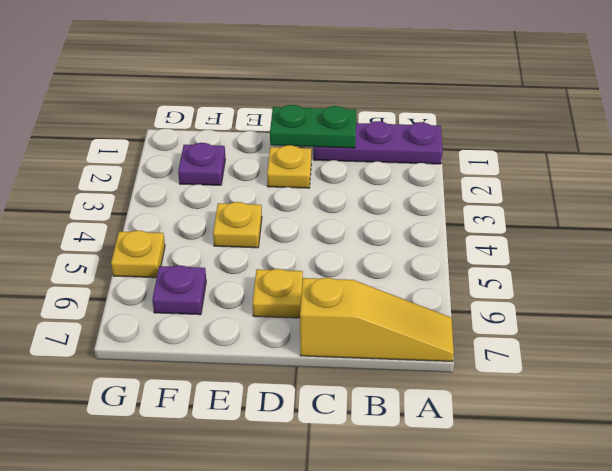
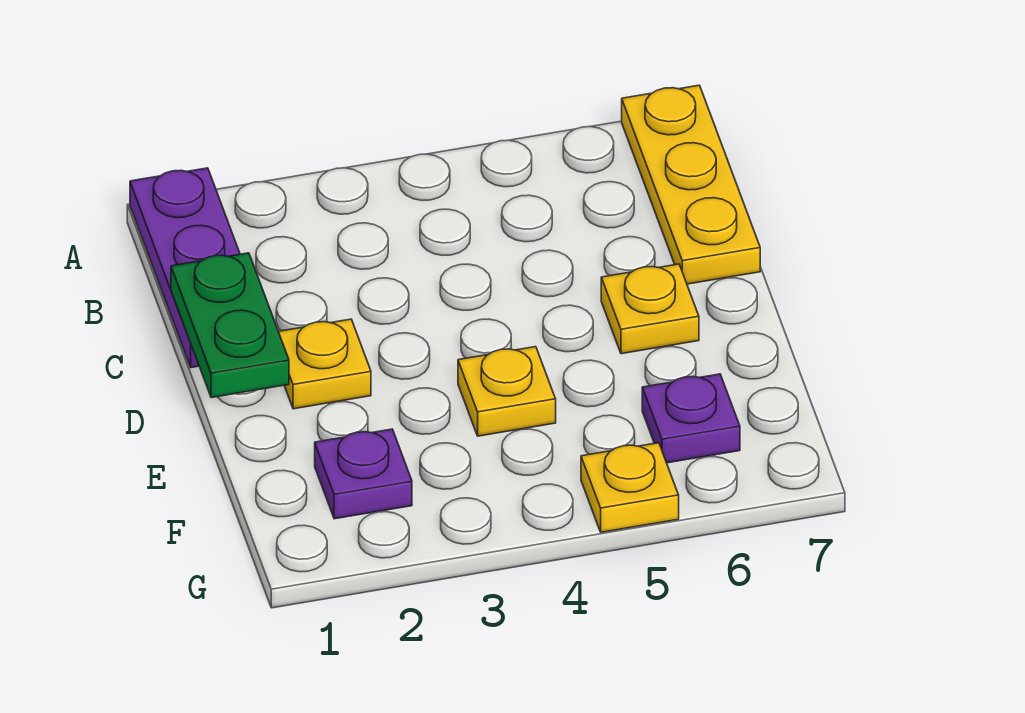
yellow slope A7:C7 level 1 top C -> yellow plate A7:C7 level 1

